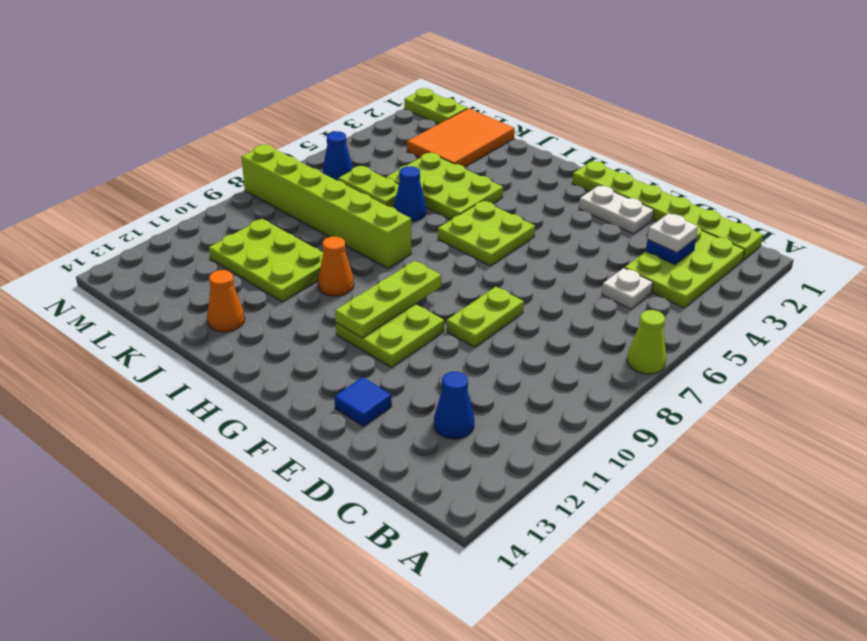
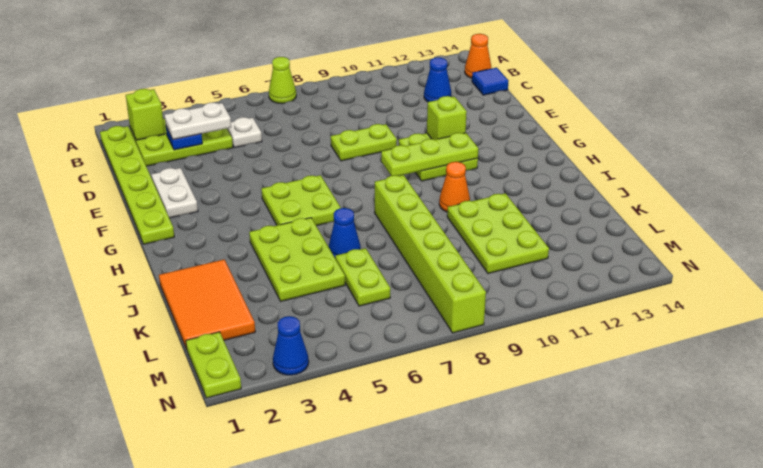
none -> lime brick B2 level 2
white plate C3 level 3 -> white plate C3:C4 level 3
blue tile E13 level 1 -> blue tile C14 level 1
none -> lime brick F11 level 2
orange cone J13 level 1 -> orange cone B14 level 1
orange tile K1:L3 level 1 -> orange tile J1:L2 level 1
blue cone M6 level 1 -> blue cone N3 level 1

